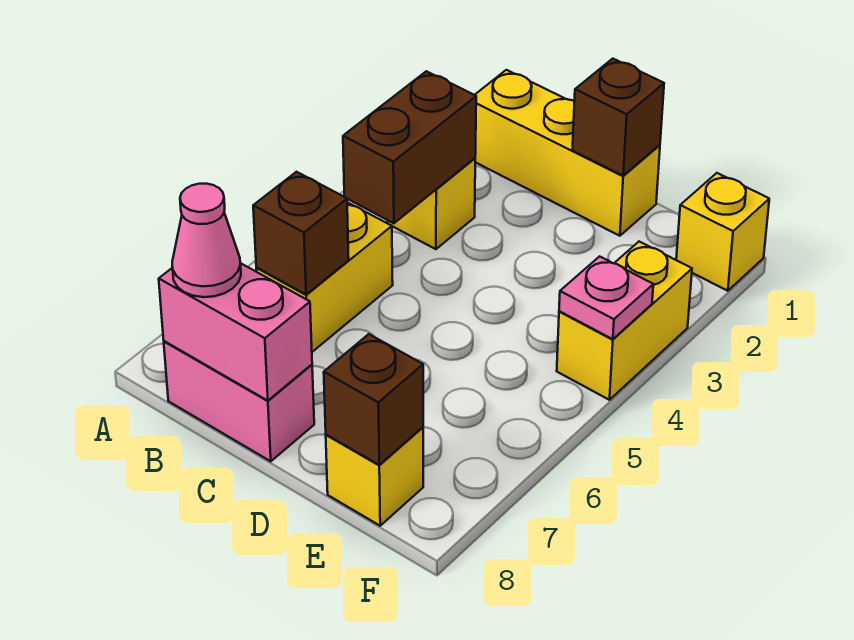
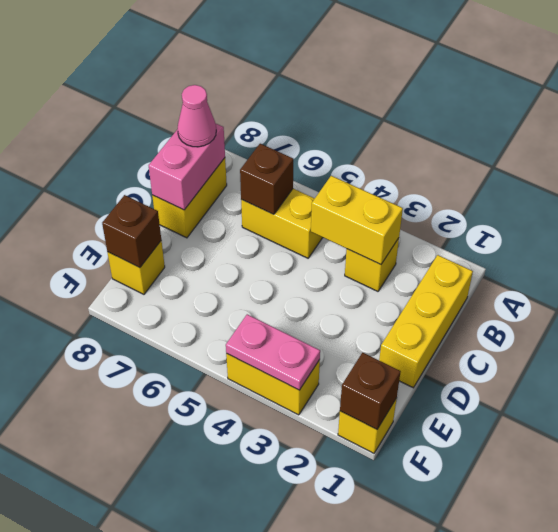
brown brick B3:B4 level 2 -> yellow brick B3:B4 level 2
pink brick B8:C8 level 1 -> yellow brick B8:C8 level 1
brown brick D1 level 2 -> brown brick F1 level 2
pink plate F4 level 2 -> pink plate F3:F4 level 2

